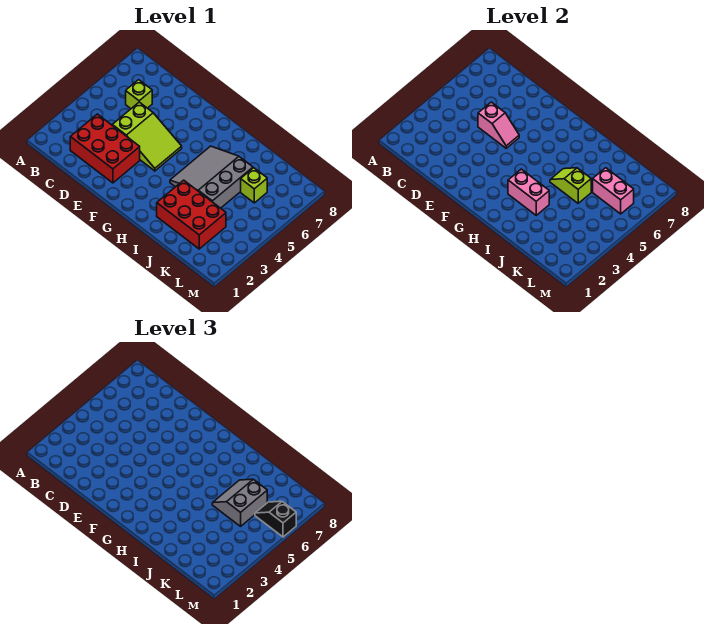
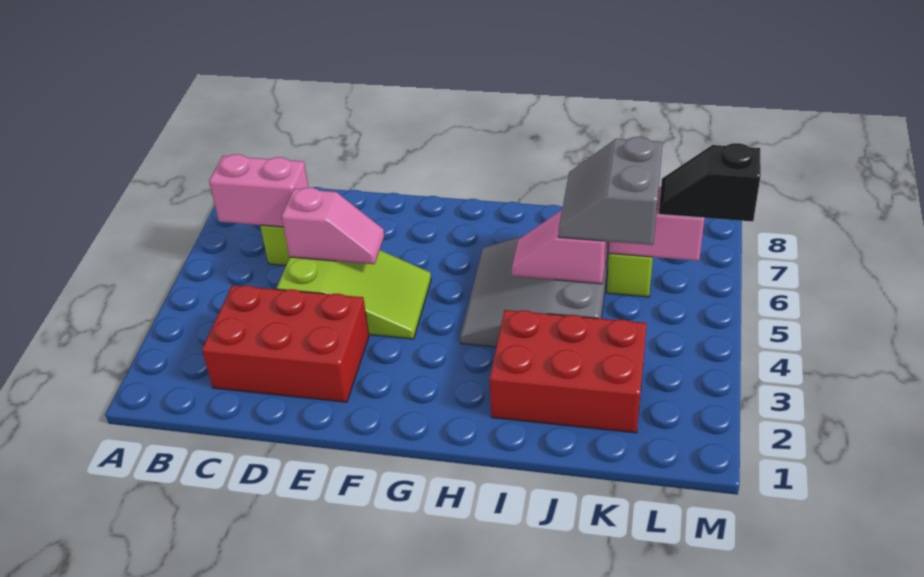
pink brick H3:I3 level 2 -> pink brick B6:C6 level 2
lime slope I5:J5 level 2 top J -> pink slope I5:J5 level 2 top J

